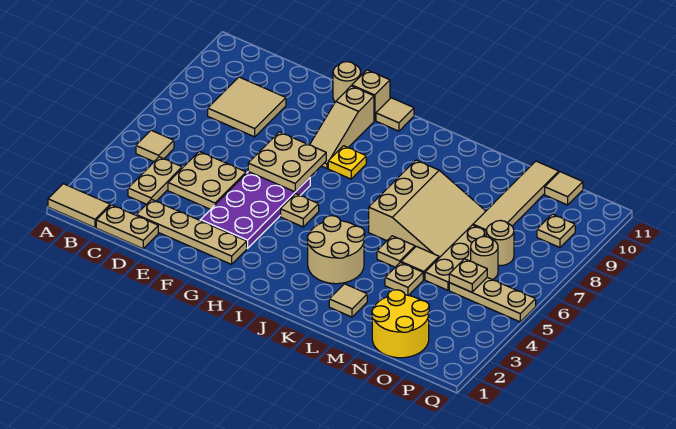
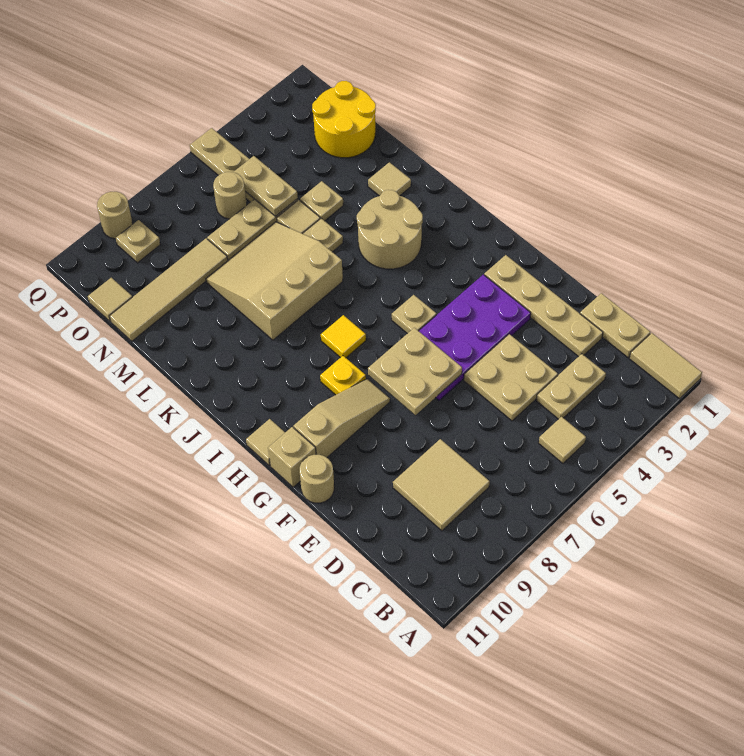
none -> yellow tile I7 level 1
tan plate O5 level 2 -> tan plate N5:O5 level 2
tan round brick O7 level 1 -> tan round brick Q9 level 1

